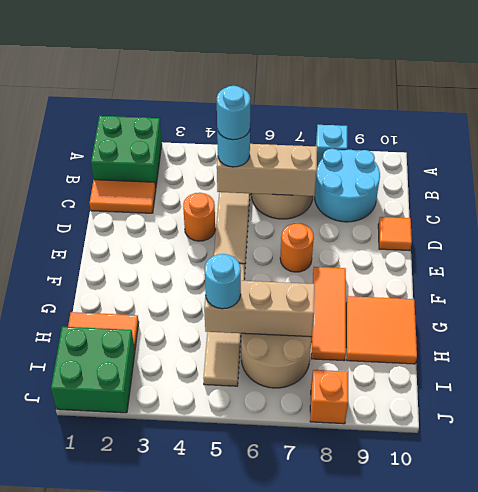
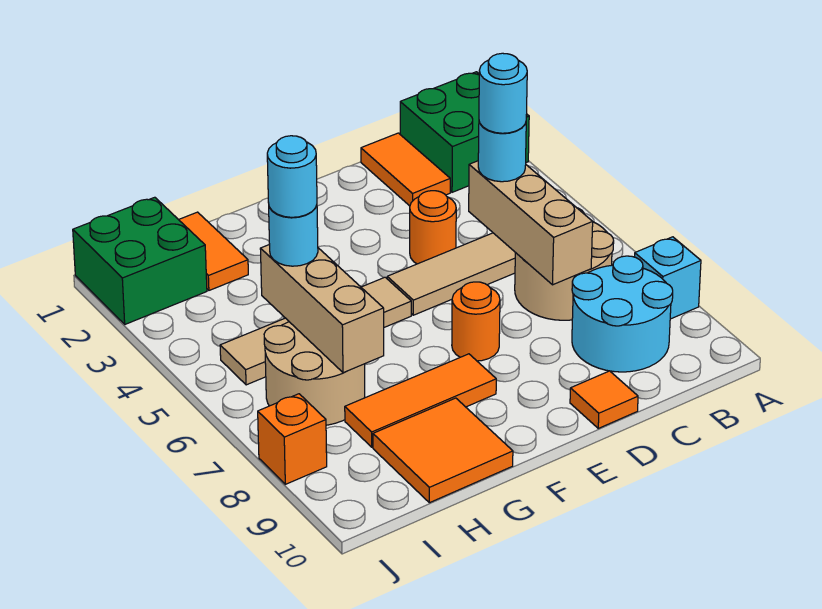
none -> cyan round brick H5 level 4

